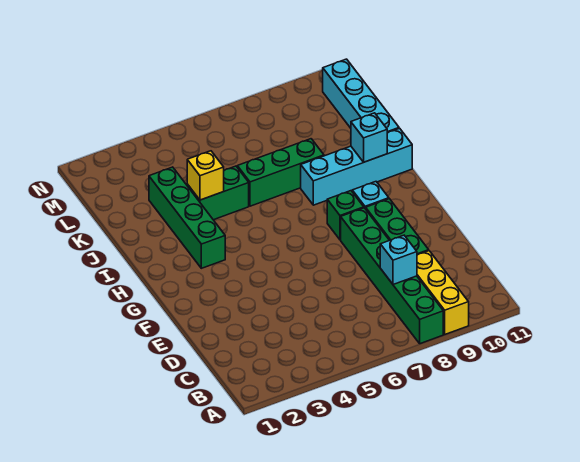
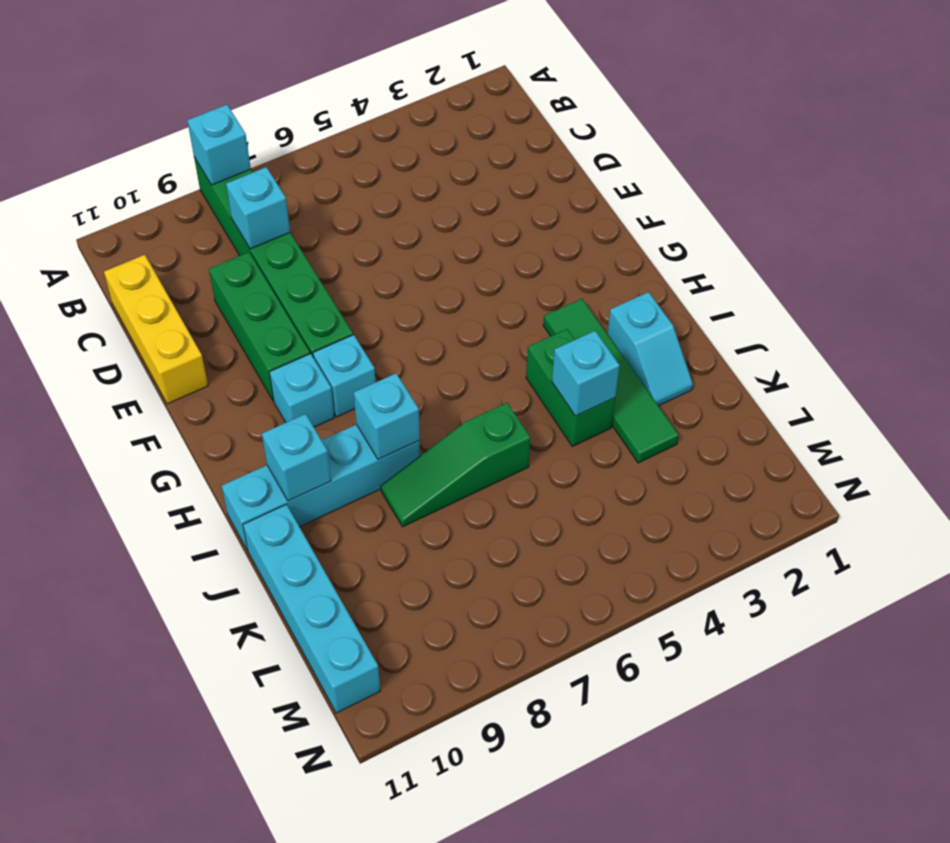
none -> cyan brick A8 level 2
yellow brick A9:C9 level 1 -> yellow brick C11:E11 level 1
green brick G8 level 1 -> cyan brick G8 level 1
green brick H3:K3 level 1 -> green tile H3:K3 level 1
none -> cyan slope I2:J2 level 1 top I
none -> cyan brick I8 level 2
green brick J4:J5 level 1 -> green brick I4:J4 level 1
yellow brick J4 level 2 -> cyan brick J4 level 2
green brick J6:J8 level 1 -> green slope J6:J8 level 1 top 6

